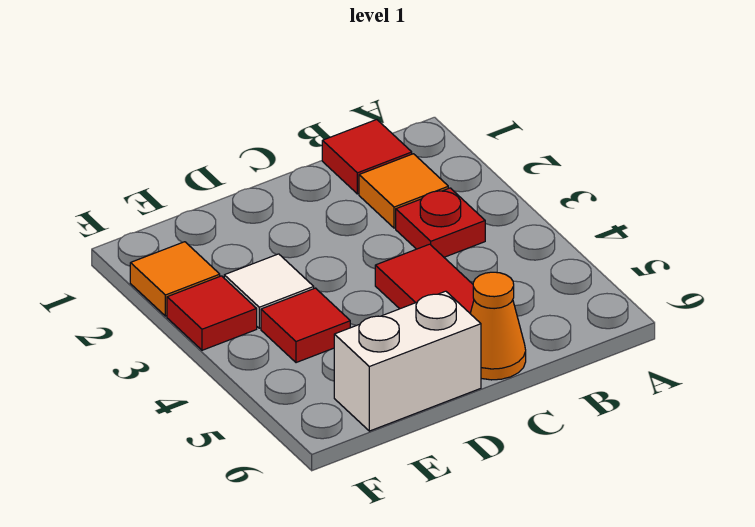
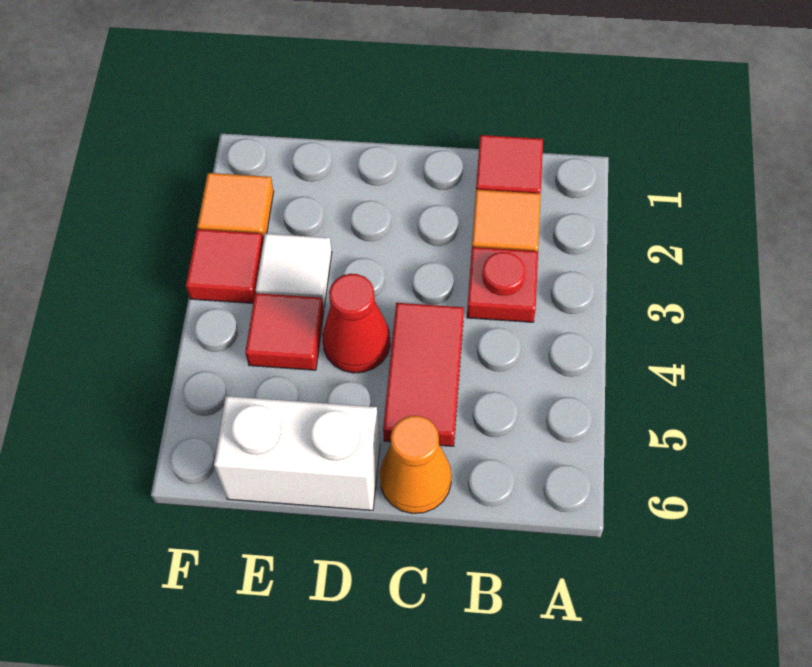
none -> red cone D4 level 1

